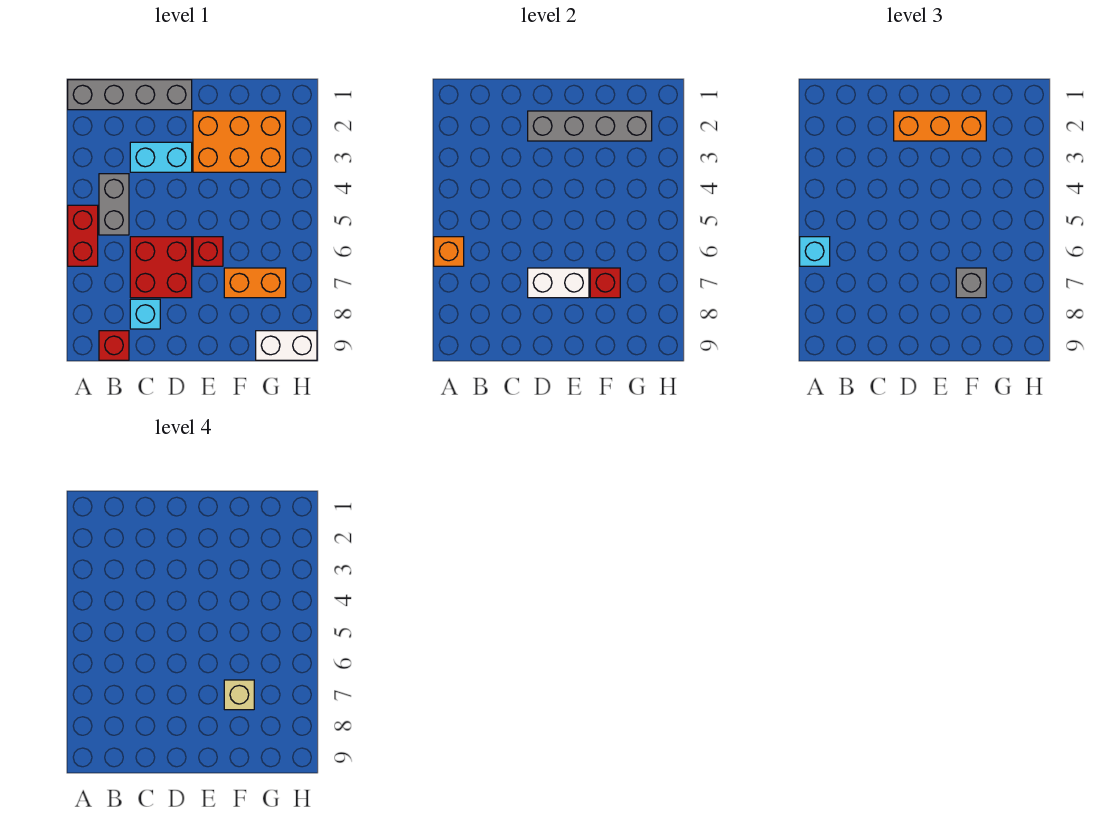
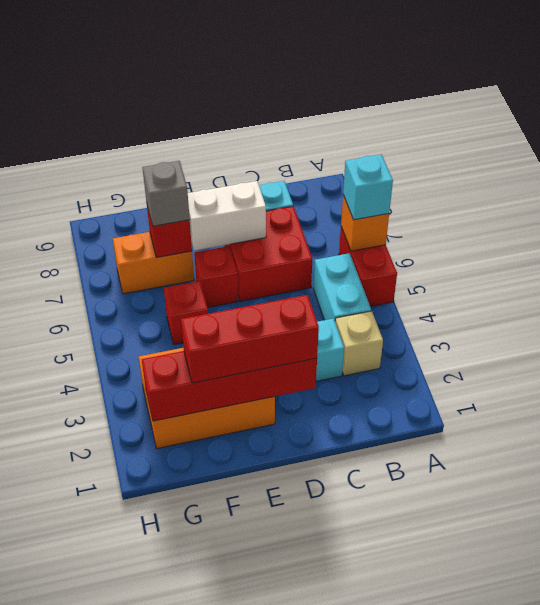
grey brick A1:D1 level 1 -> none
grey brick B4:B5 level 1 -> cyan brick B4:B5 level 1
red brick B9 level 1 -> red brick F5 level 1
grey brick D2:G2 level 2 -> red brick D2:G2 level 2
orange brick D2:F2 level 3 -> red brick D2:F2 level 3
tan brick F7 level 4 -> tan brick B3 level 1
white brick G9:H9 level 1 -> none

